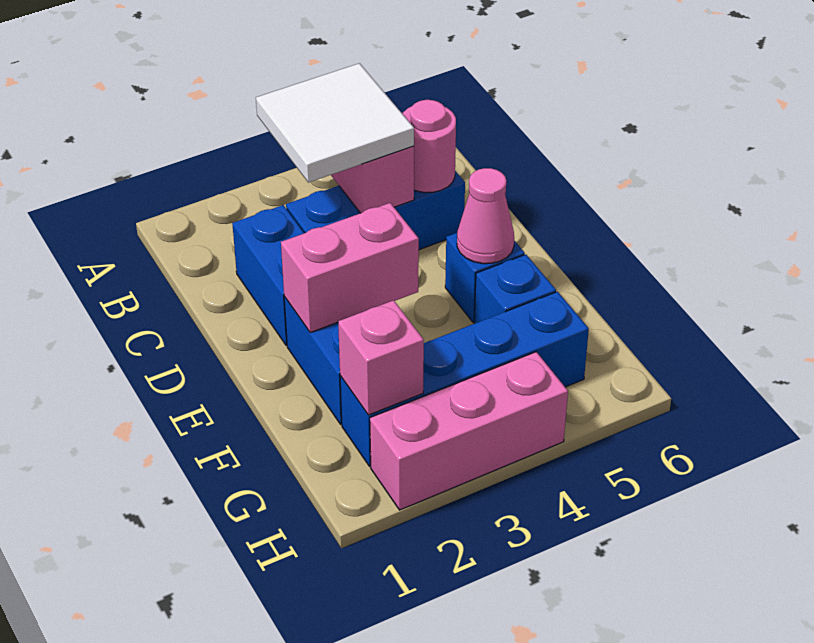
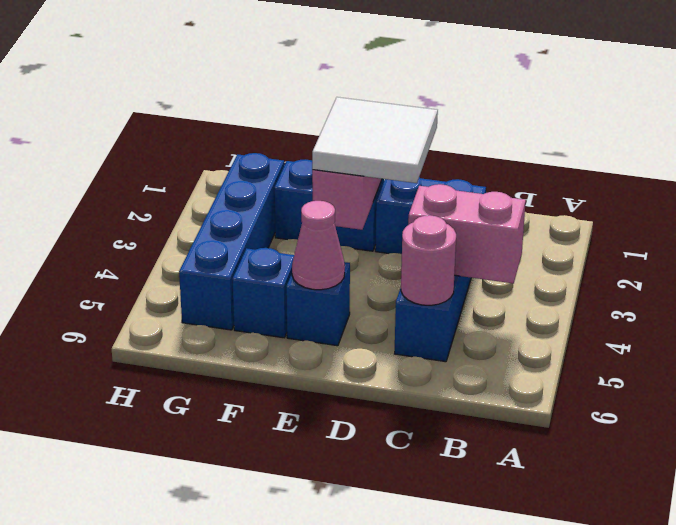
white tile B3:C4 level 3 -> white tile D2:E3 level 3
pink brick G2 level 2 -> none
pink brick H2:H4 level 1 -> none

